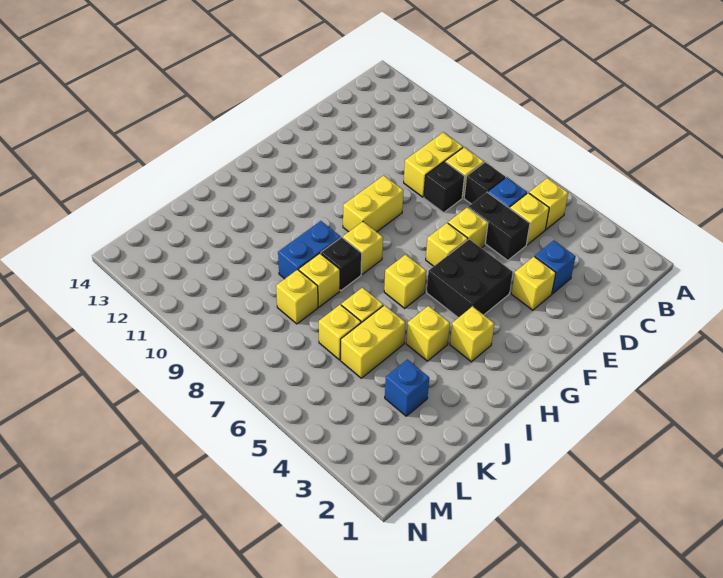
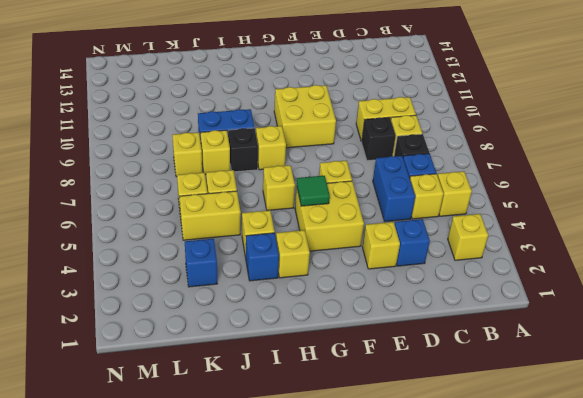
black brick D5:D6 level 1 -> blue brick D5:D6 level 1
yellow brick E6 level 1 -> yellow brick B3 level 1
black brick F4:G5 level 1 -> yellow brick F4:G5 level 1
yellow brick F9:G9 level 1 -> yellow brick F9:G10 level 1
none -> green tile G5 level 2
none -> blue brick I3 level 1

